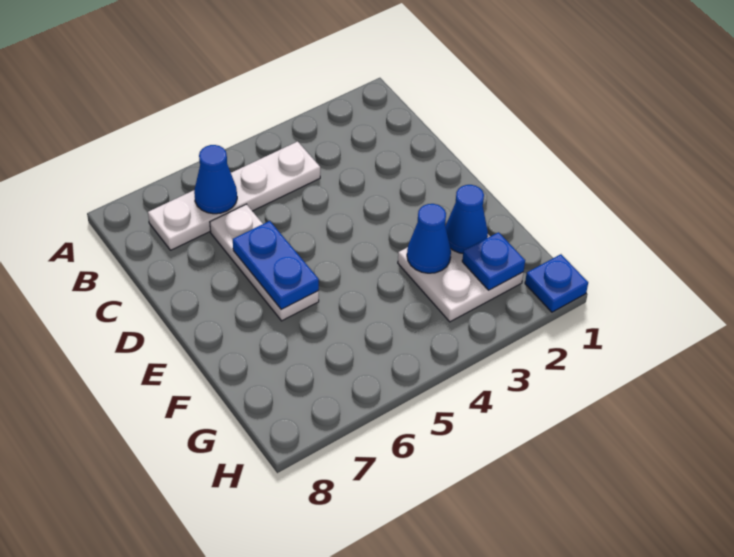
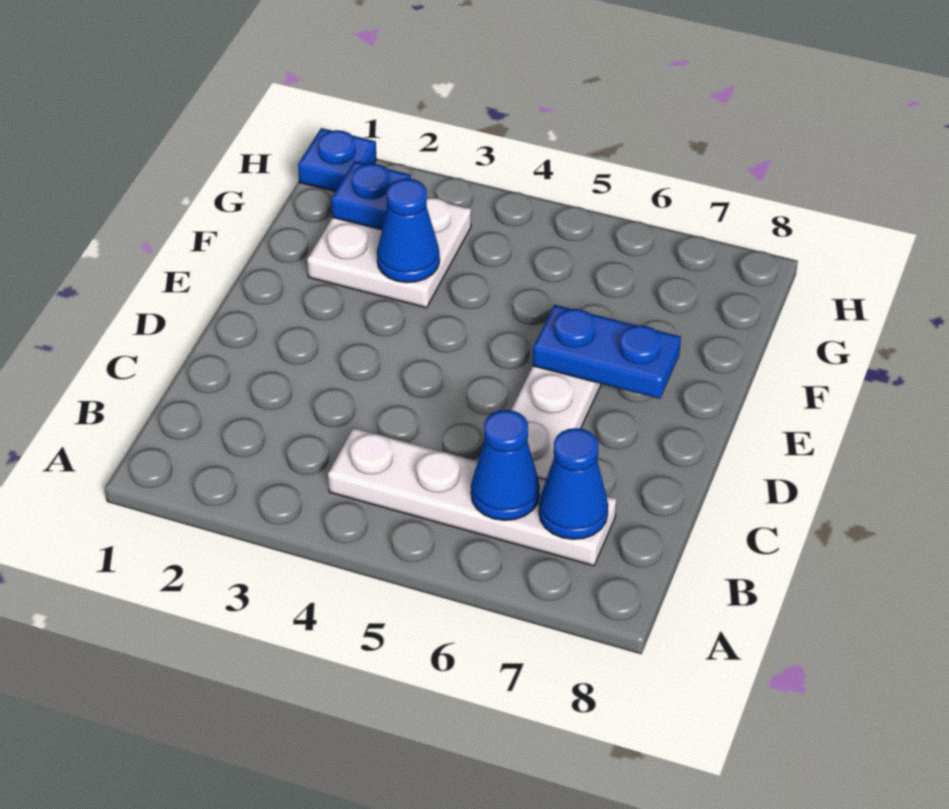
blue plate D6:E6 level 2 -> blue plate E6:E7 level 2
blue cone F2 level 2 -> blue cone B7 level 2

